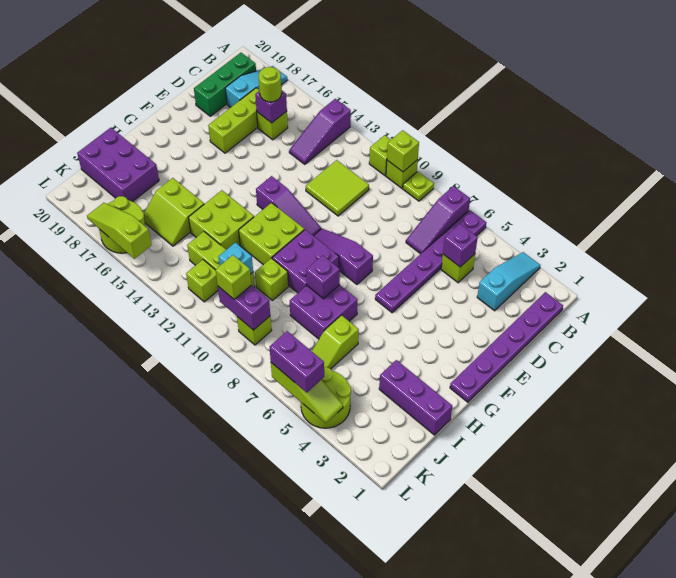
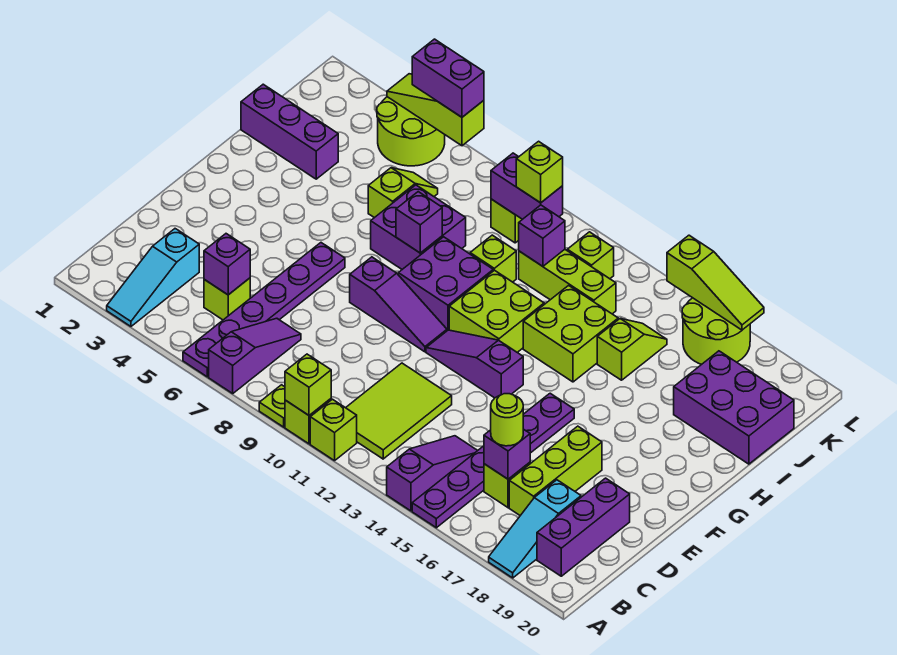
purple plate B1:G1 level 1 -> purple plate A15:F15 level 1
green brick B19:D19 level 1 -> purple brick B19:D19 level 1
lime tile C11:D12 level 1 -> lime tile B11:D12 level 1
lime slope I15:J16 level 1 top I -> lime slope I15:J15 level 1 top I
cyan brick J11 level 2 -> purple brick J11 level 2

